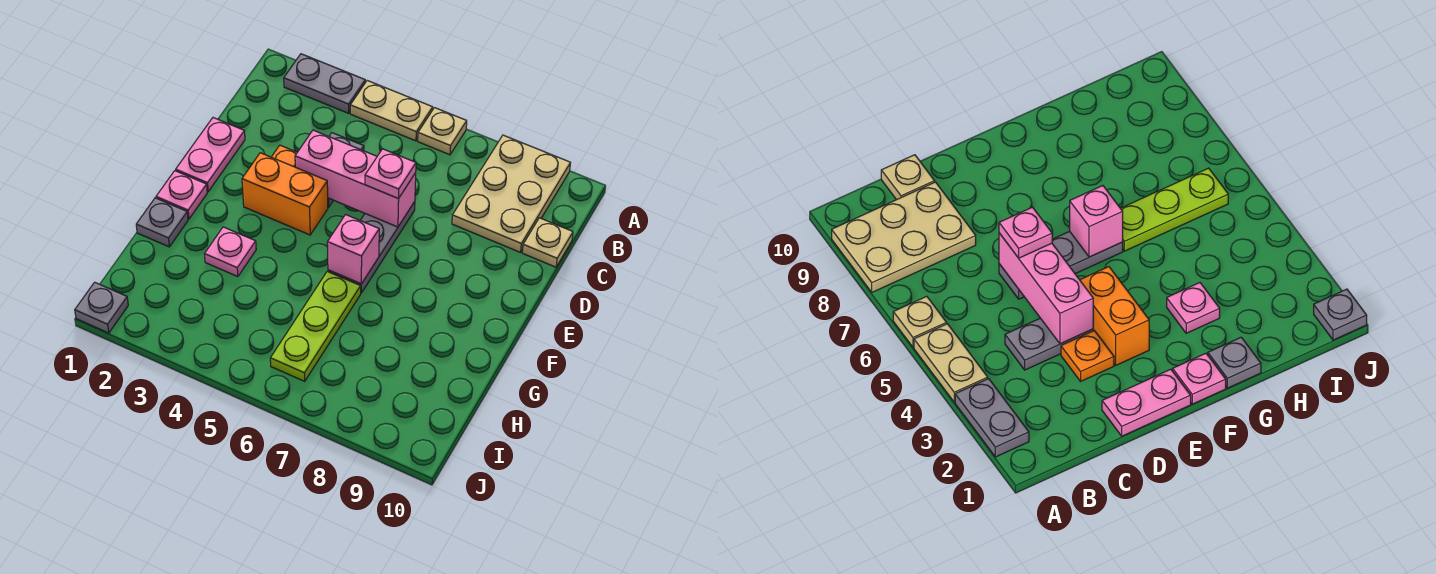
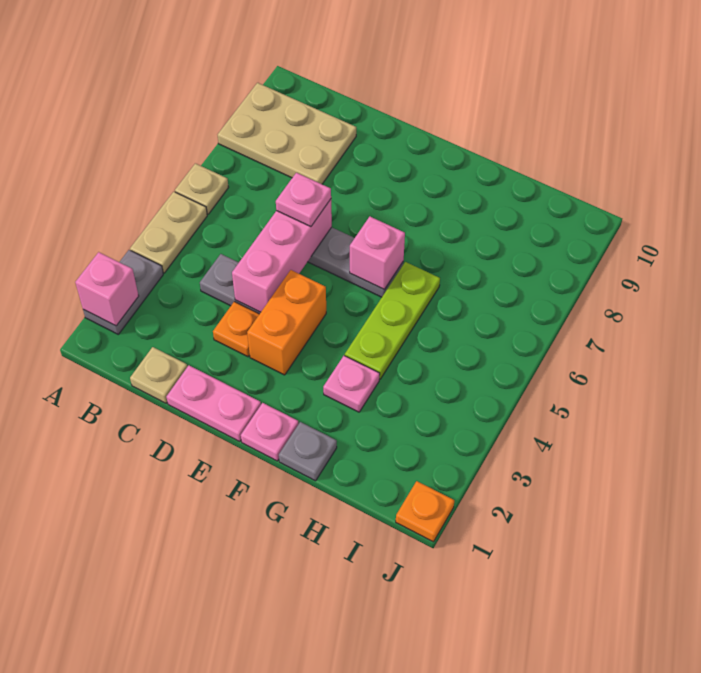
none -> pink brick A2 level 2
tan plate C10 level 1 -> tan plate C1 level 1
lime plate G6:I6 level 1 -> lime plate G4:G6 level 1
grey plate J1 level 1 -> orange plate J1 level 1

